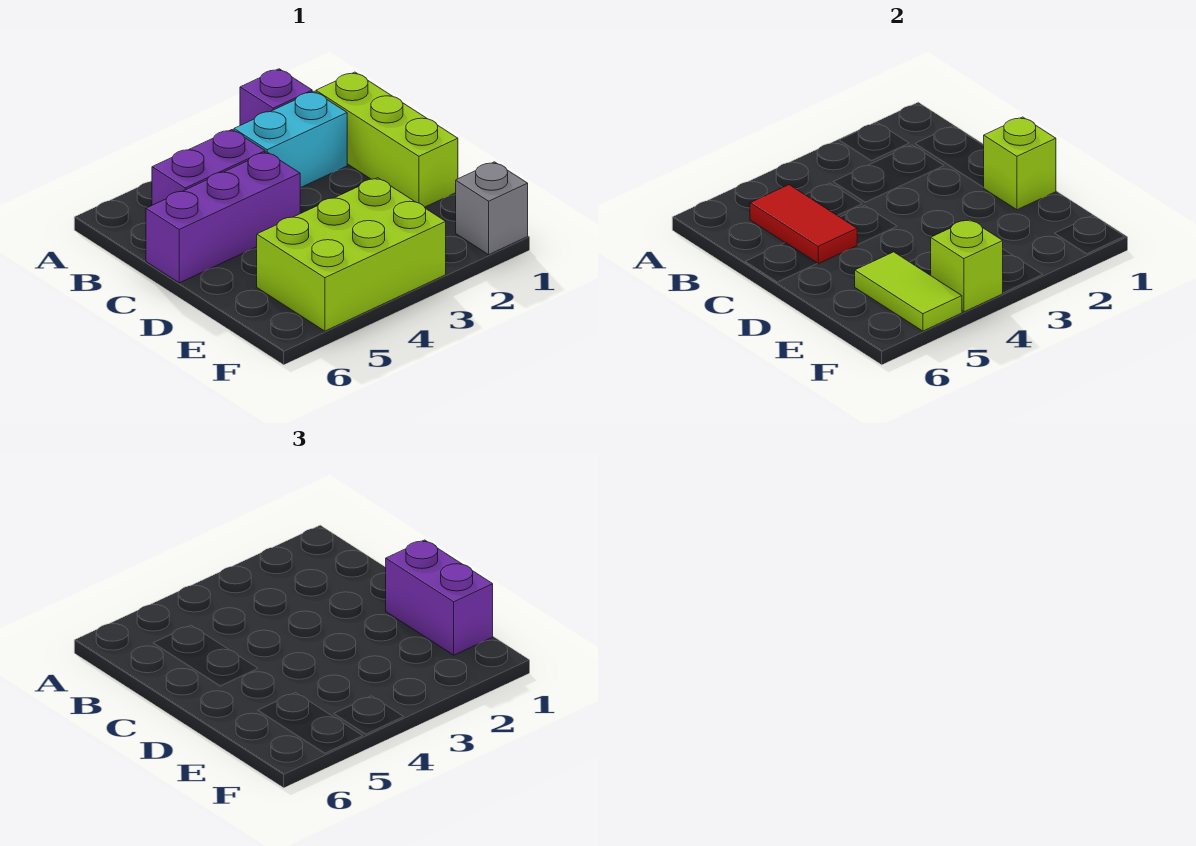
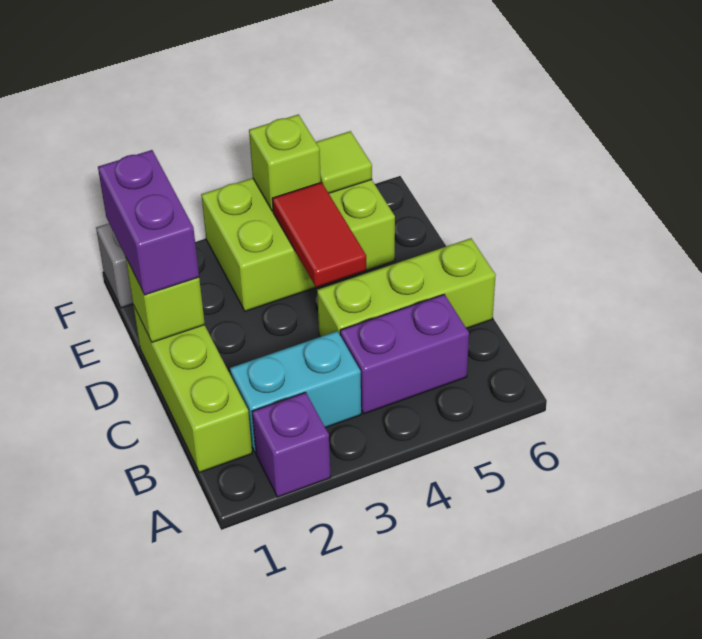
red tile B5:C5 level 2 -> red tile D4:E4 level 2
purple brick C4:C6 level 1 -> lime brick C4:C6 level 1
lime tile E5:F5 level 2 -> lime tile F5 level 2

